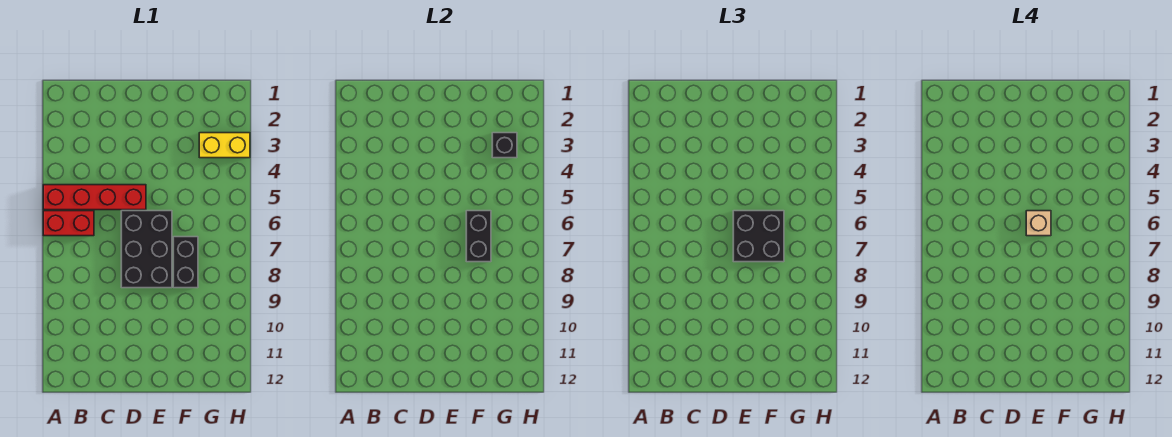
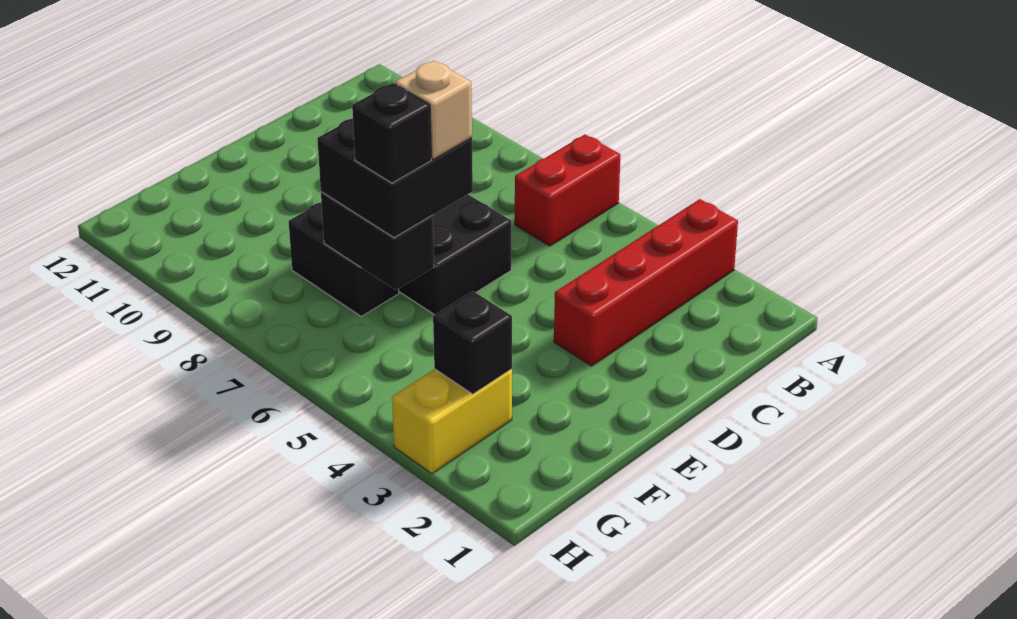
red brick A5:D5 level 1 -> red brick A3:D3 level 1
none -> black brick F6 level 4

